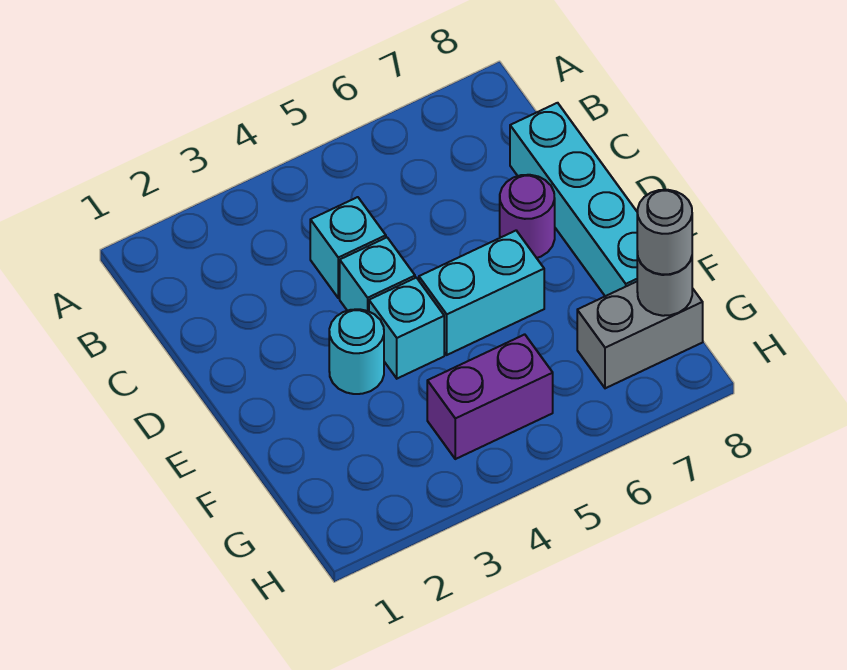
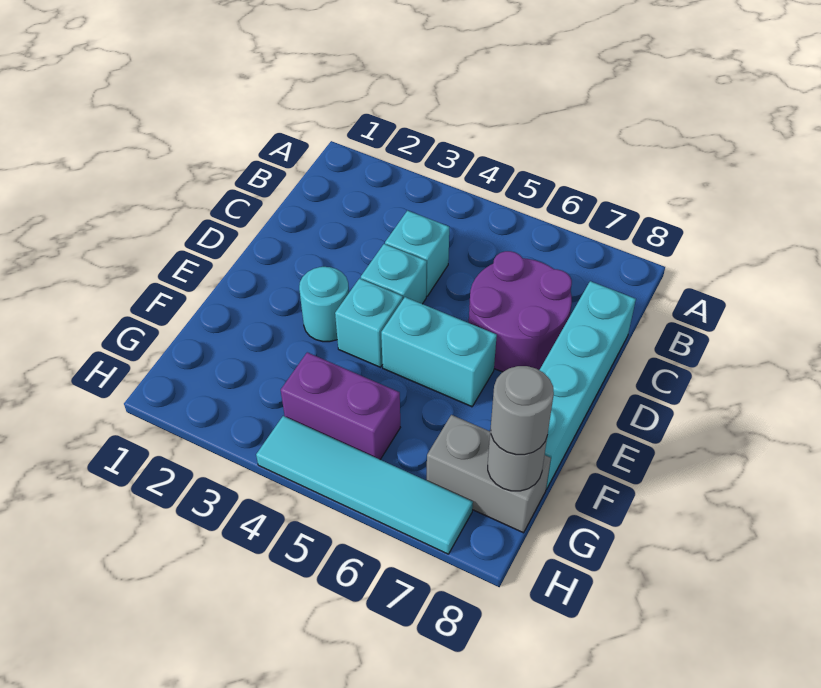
purple round brick D7 level 1 -> purple round brick C6:D7 level 1
none -> cyan tile H4:H7 level 1

